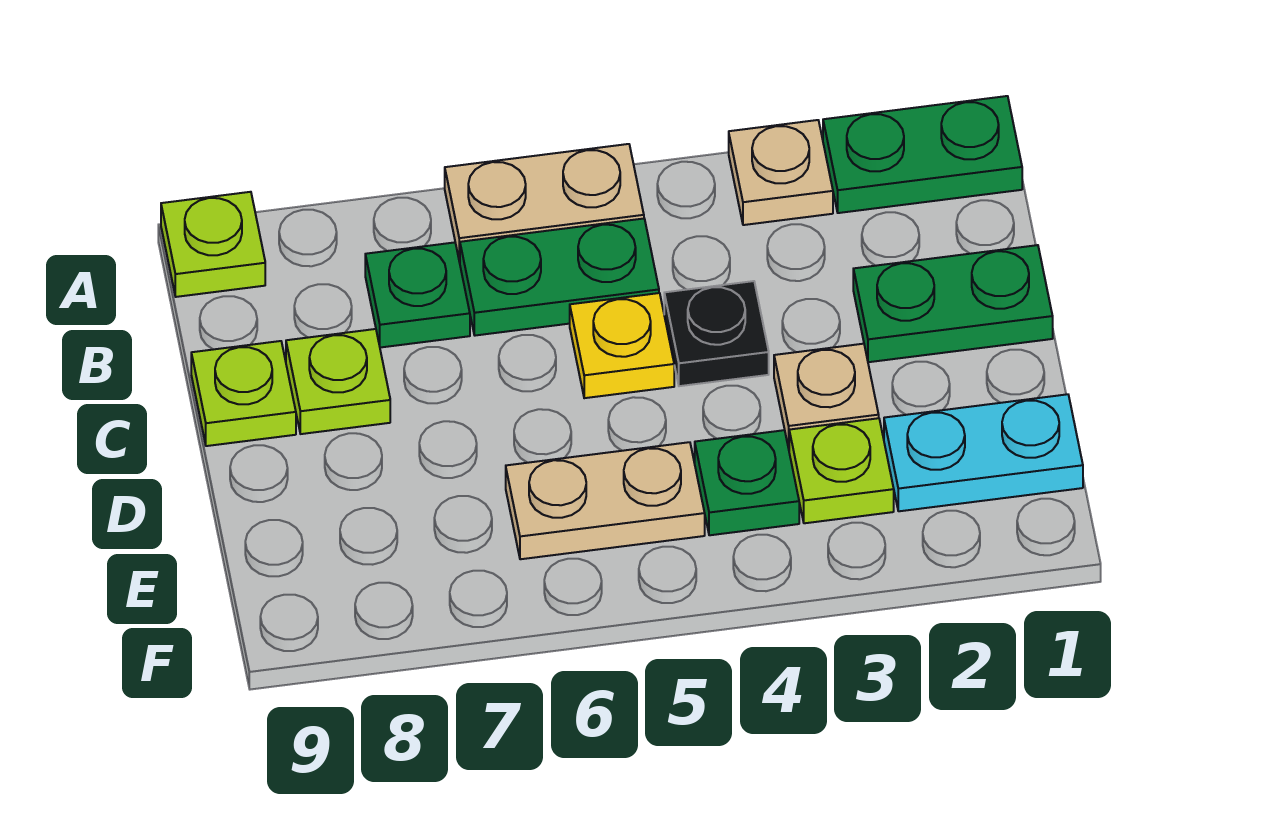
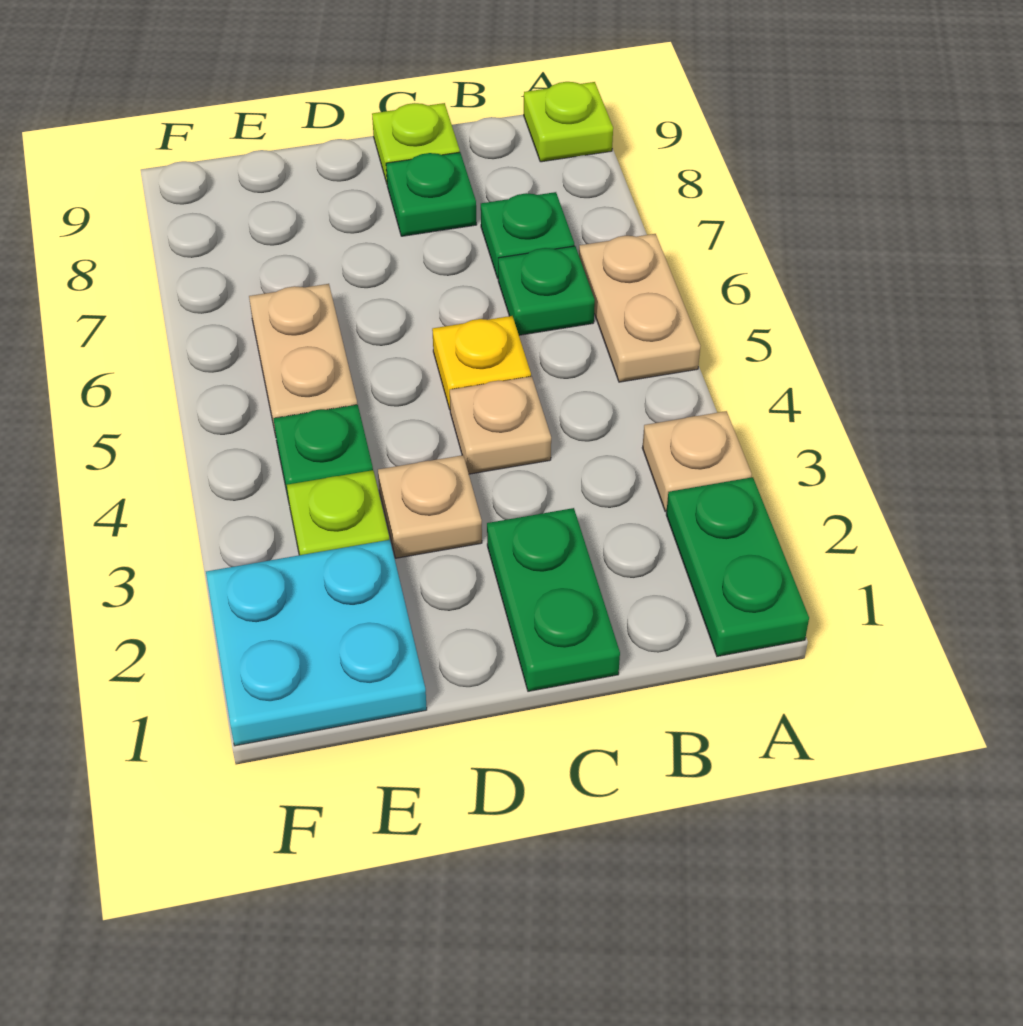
green plate B5:B6 level 1 -> green plate B6 level 1
black plate C4 level 1 -> tan plate C4 level 1
lime plate C8 level 1 -> green plate C8 level 1
cyan plate E1:E2 level 1 -> cyan plate E1:F2 level 1

